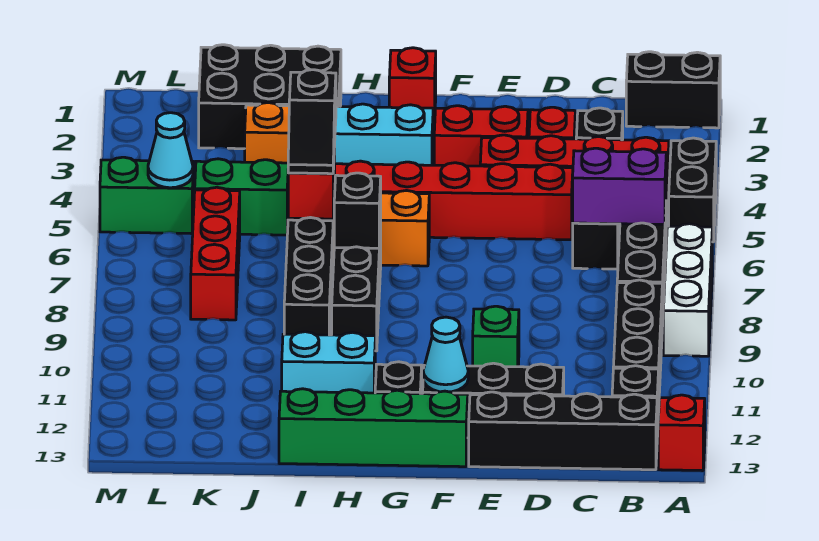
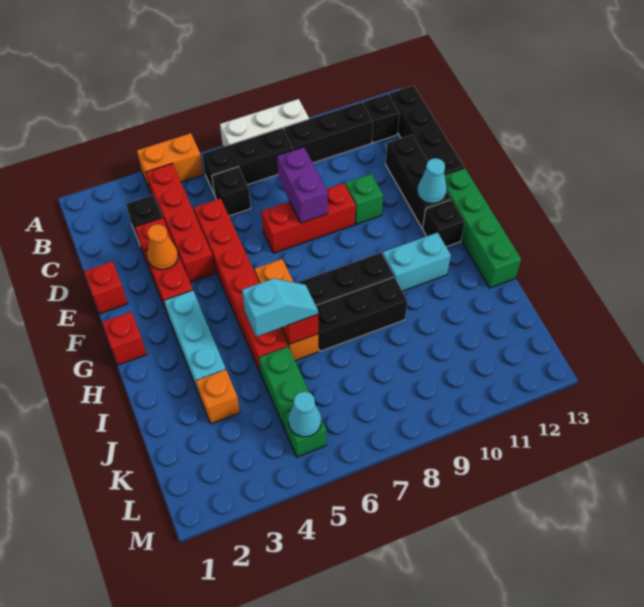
black brick A1:B1 level 1 -> none
black brick A4:A5 level 1 -> orange brick A4:A5 level 1
red brick A13 level 1 -> red brick E1 level 1
purple brick B6:C6 level 2 -> purple brick D8:E8 level 2
none -> orange cone E3 level 2
black brick H7 level 2 -> none
cyan brick H11:I11 level 1 -> cyan brick H10:H11 level 1
black brick I1:K2 level 1 -> none
black slope I5:I6 level 3 top 5 -> cyan slope I5:I6 level 3 top 5
red brick K6:K8 level 1 -> red brick E7:E9 level 1
green brick L5:M5 level 1 -> green brick L5 level 1

